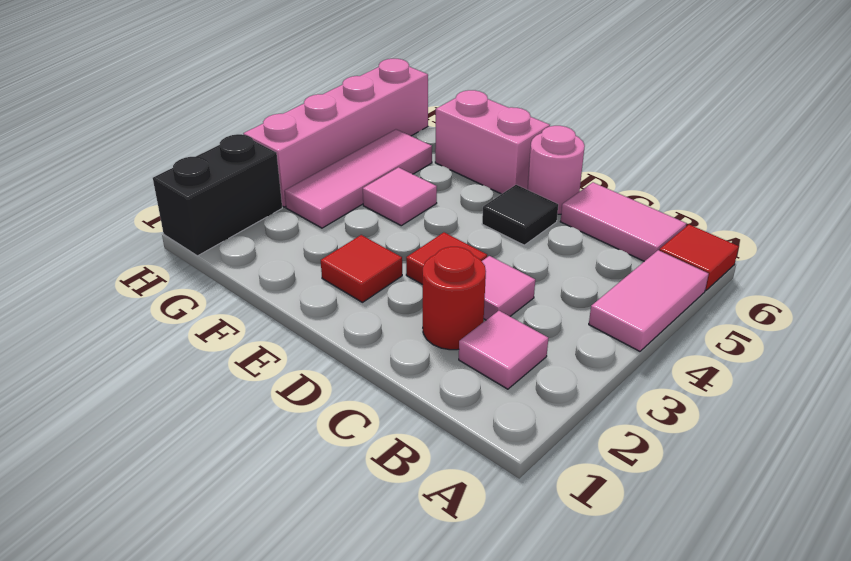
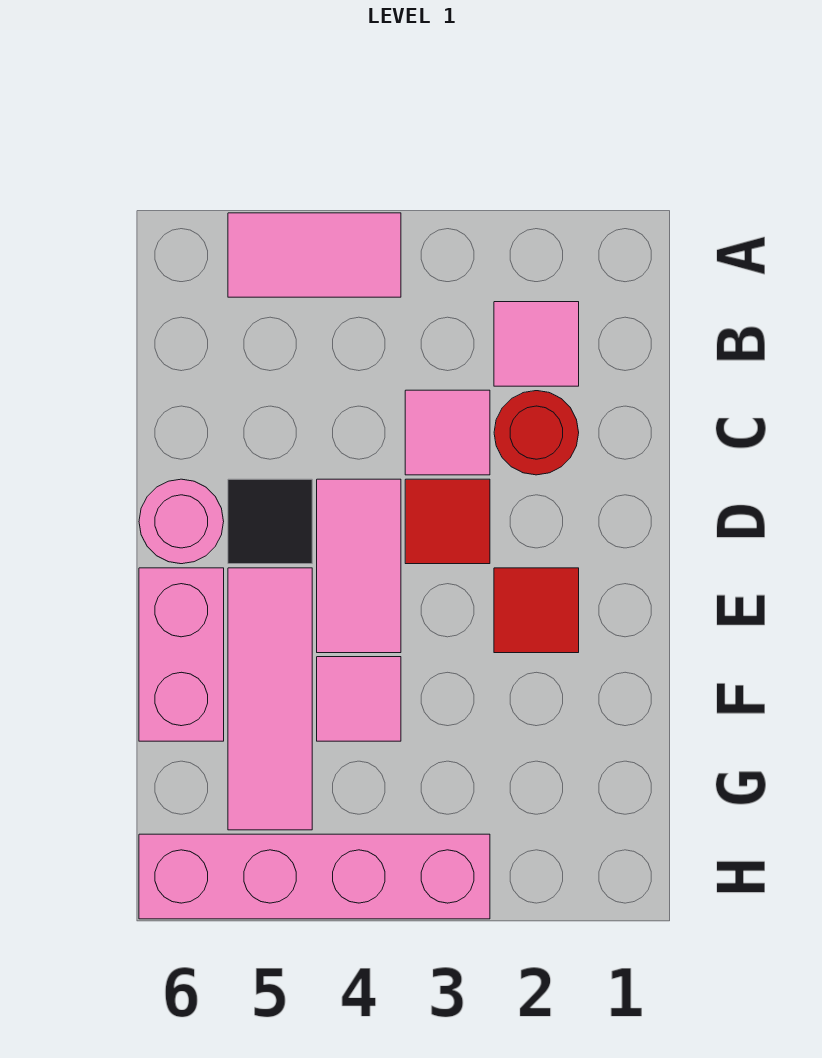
red tile A6 level 1 -> none
pink tile B6:C6 level 1 -> pink tile D4:E4 level 1
pink tile G3:G5 level 1 -> pink tile E5:G5 level 1
black brick H1:H2 level 1 -> none

